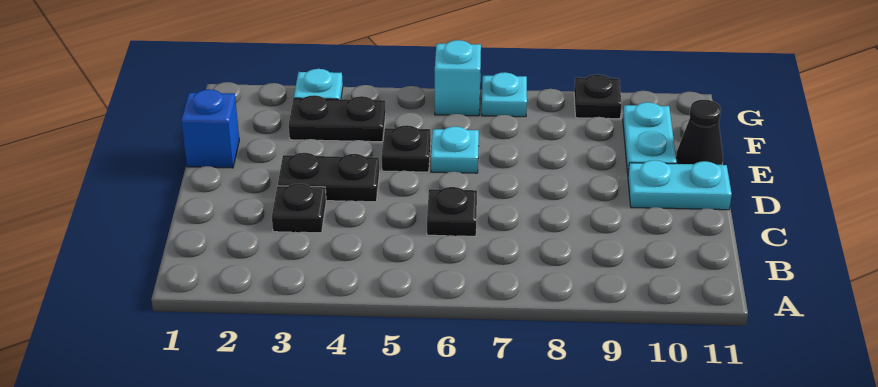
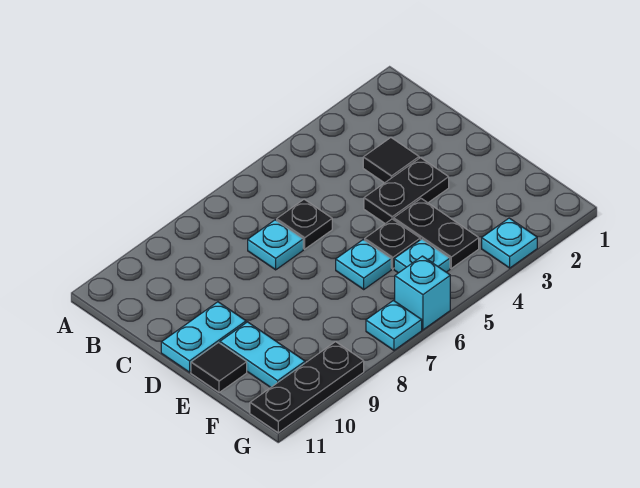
black plate C3 level 1 -> black tile C3 level 1
none -> cyan plate C7 level 1
blue brick E1 level 1 -> none
black cone E11 level 1 -> black tile E11 level 1
black plate F3:F4 level 1 -> black plate E4:F4 level 1
none -> cyan plate F5 level 1
black plate G9 level 1 -> black plate G9:G11 level 1

